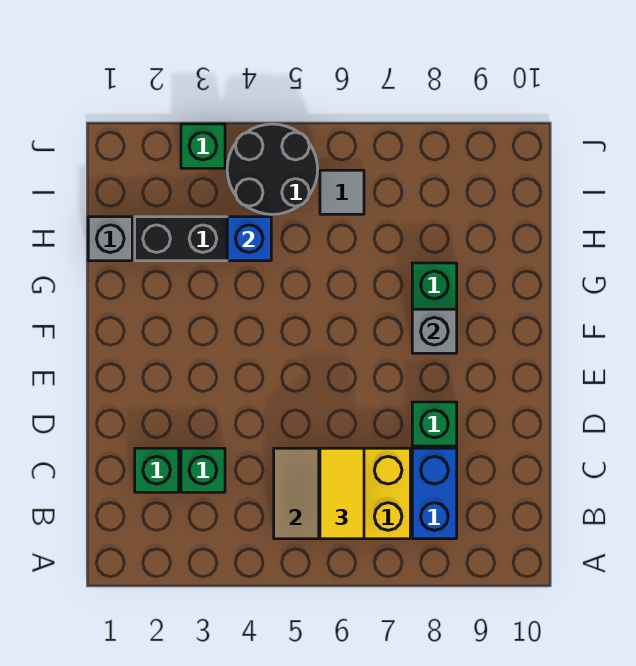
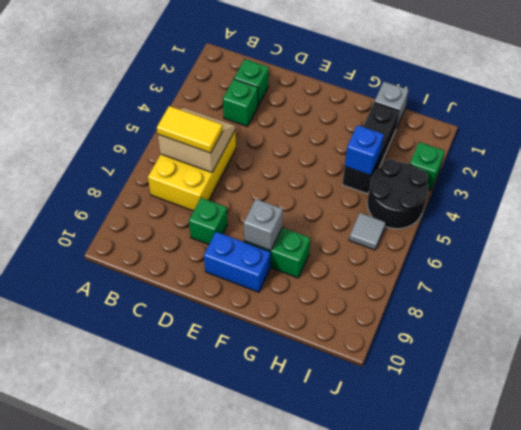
blue brick B8:C8 level 1 -> blue brick E9:F9 level 1

